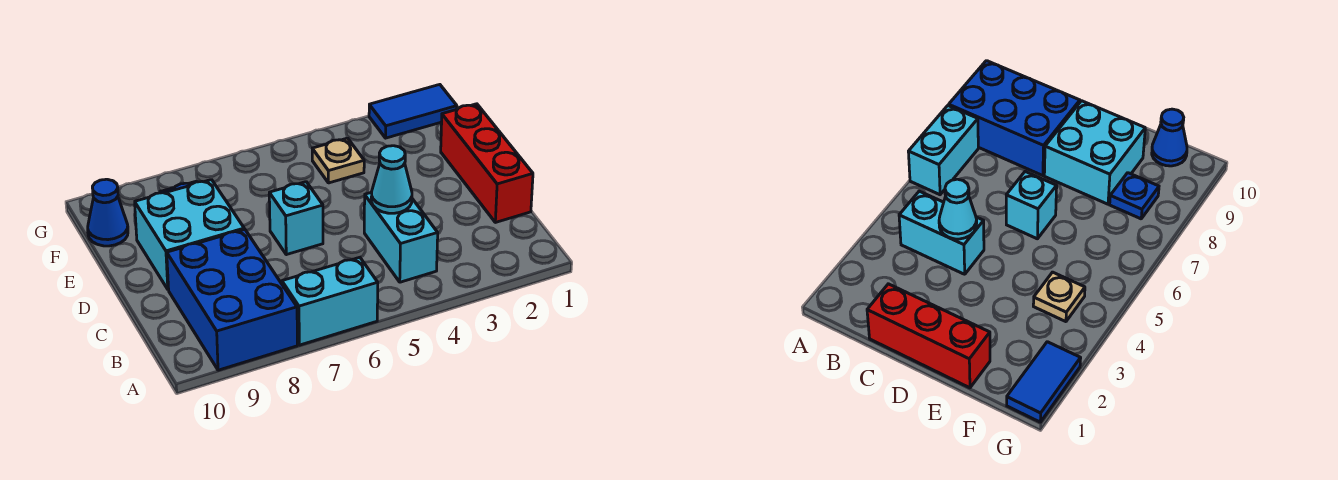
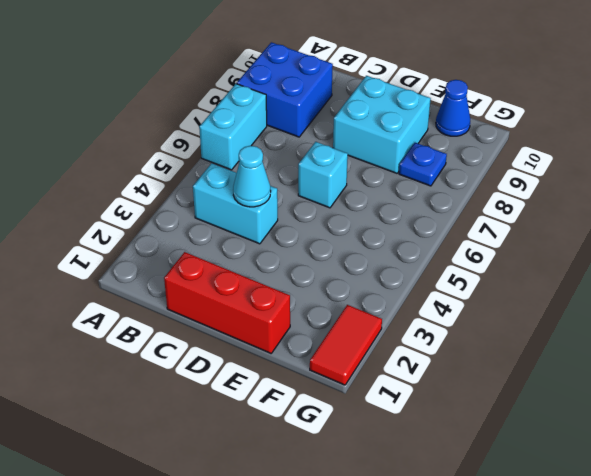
blue brick A8:C9 level 1 -> blue brick A8:B9 level 1
tan plate F4 level 1 -> none
blue tile G1:G2 level 1 -> red tile G1:G2 level 1

